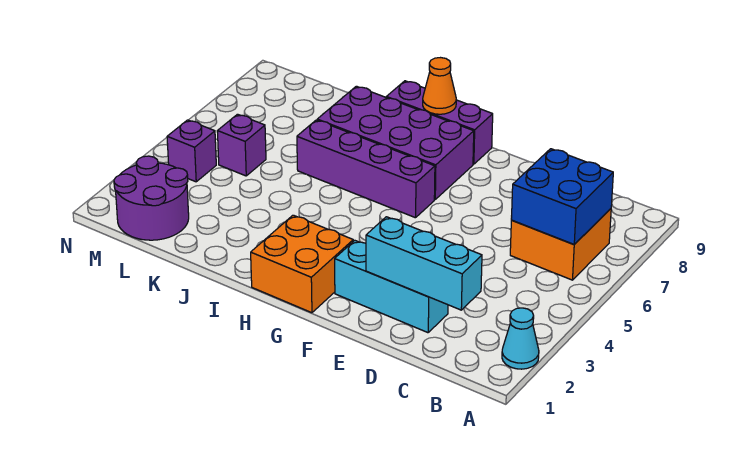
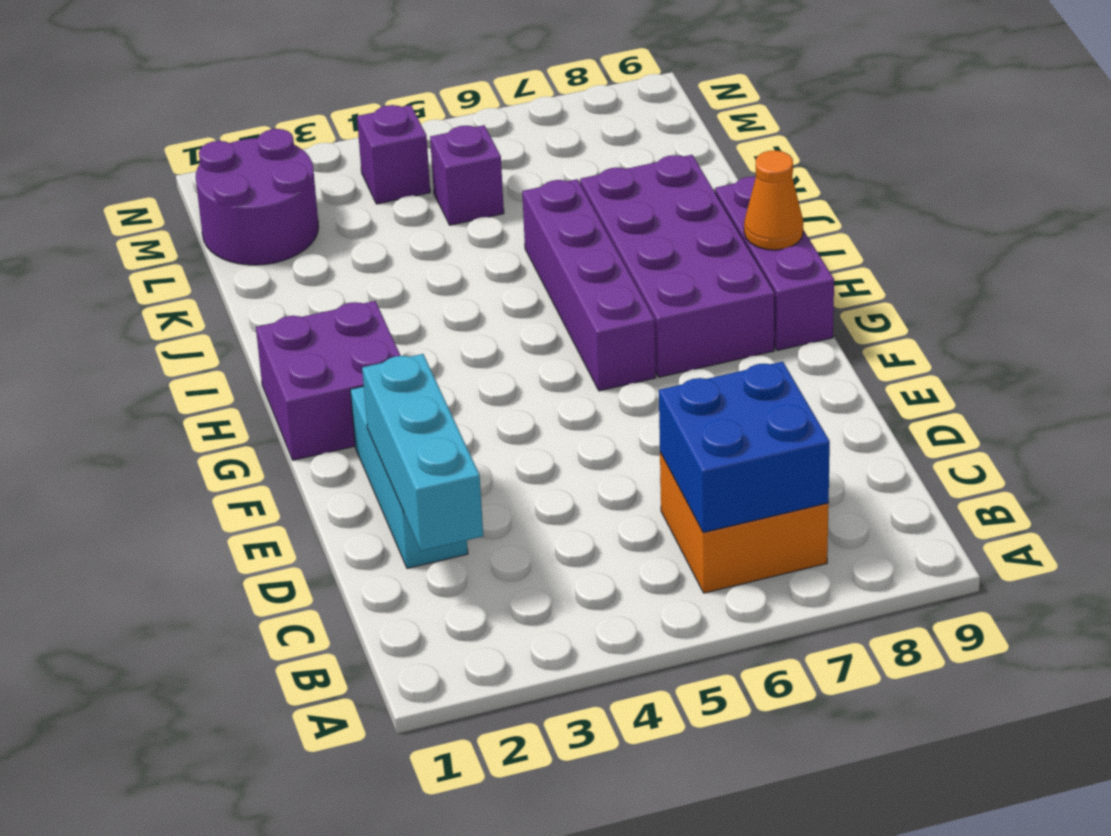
cyan cone A2 level 1 -> none
orange brick G1:H2 level 1 -> purple brick G1:H2 level 1

